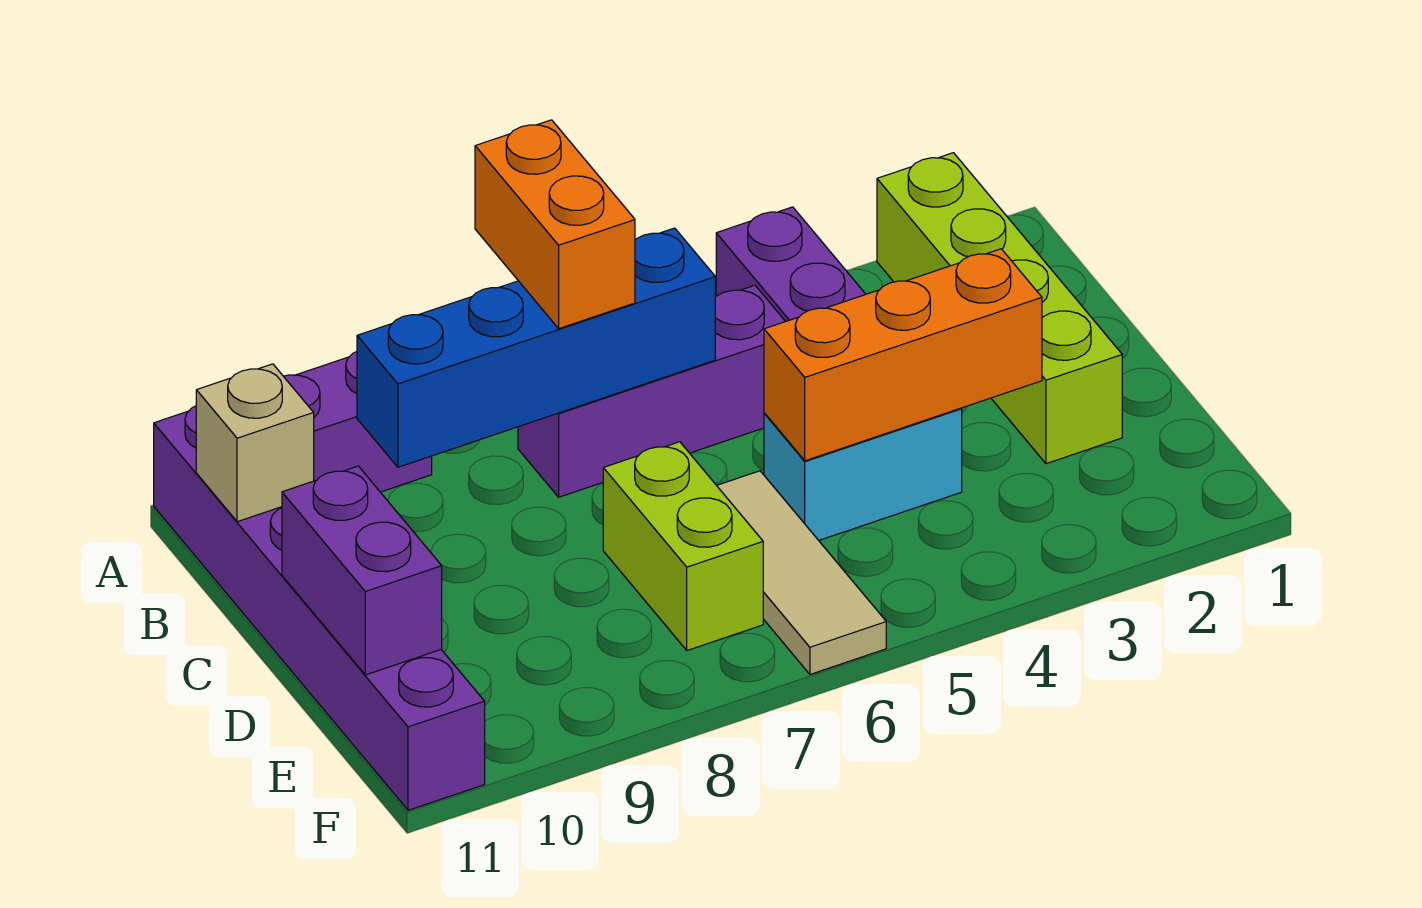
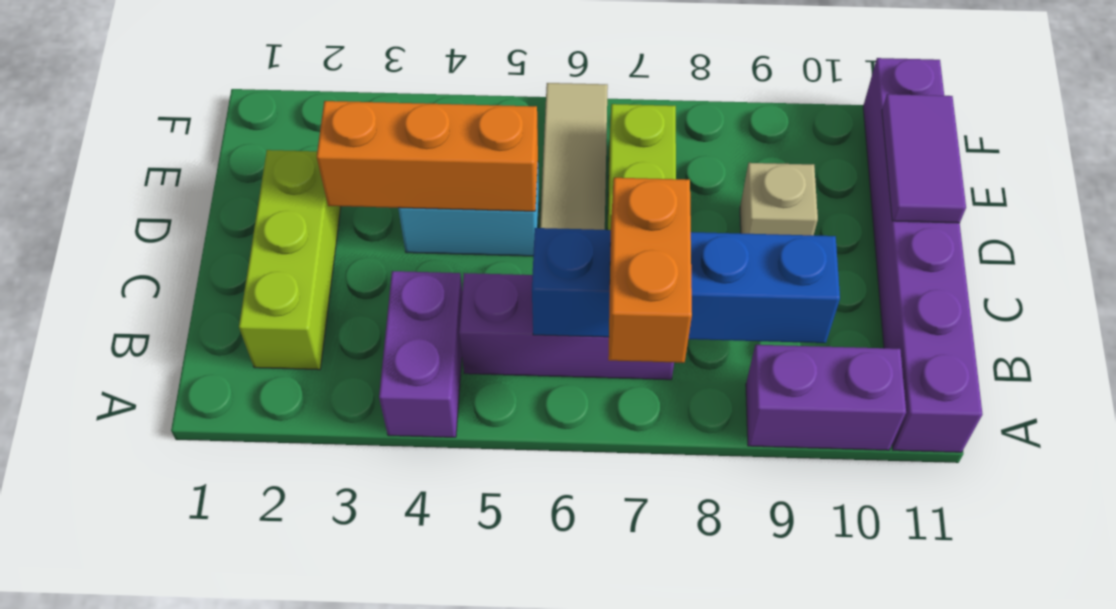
lime brick A2:D2 level 1 -> lime brick B2:D2 level 1
tan brick B11 level 2 -> tan brick D9 level 1
purple brick D11:E11 level 2 -> purple tile D11:E11 level 2

